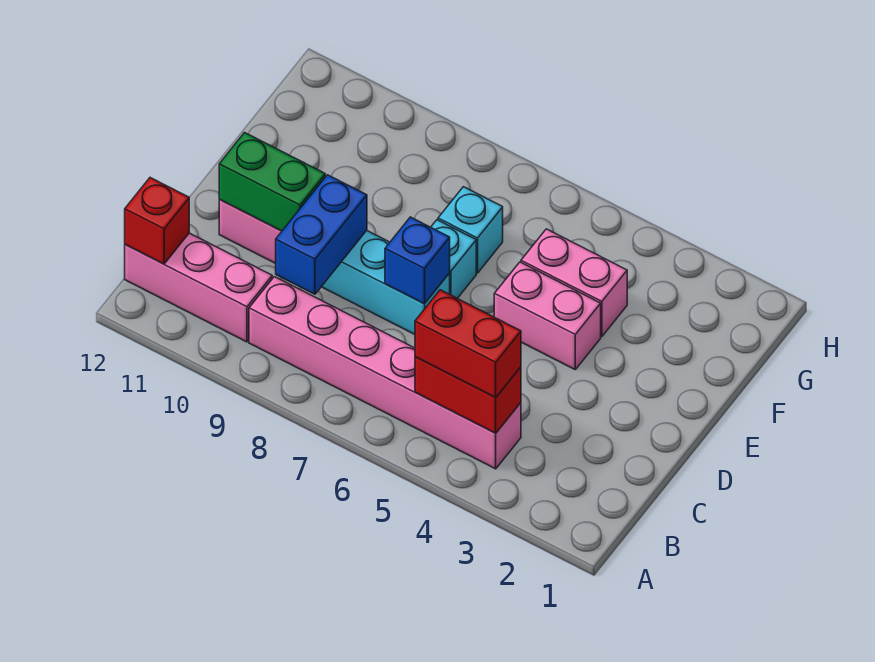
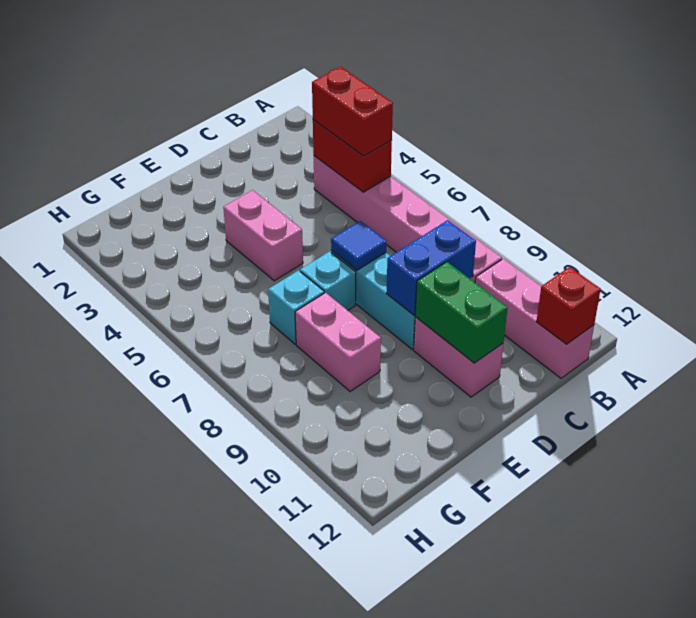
blue brick D7 level 2 -> blue tile D7 level 2
pink brick F4:F5 level 1 -> pink brick F8:F9 level 1

